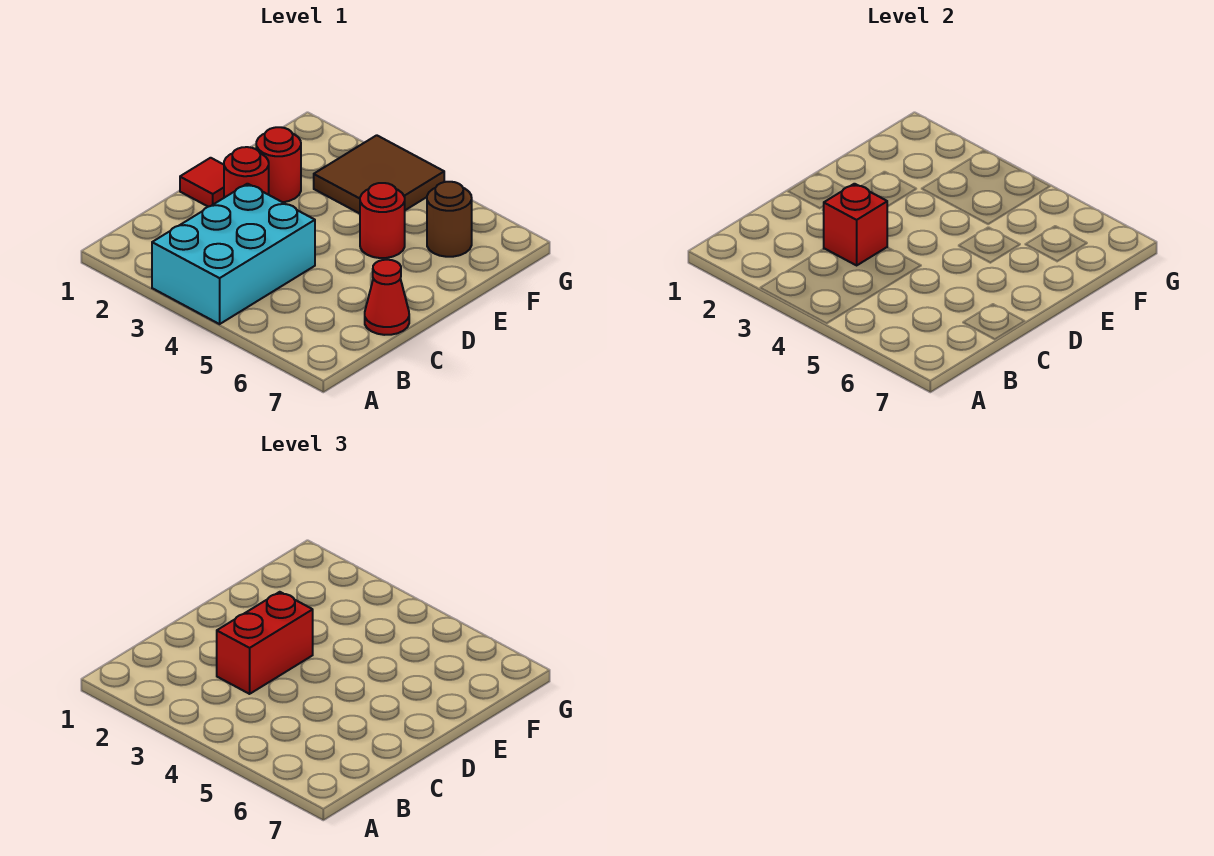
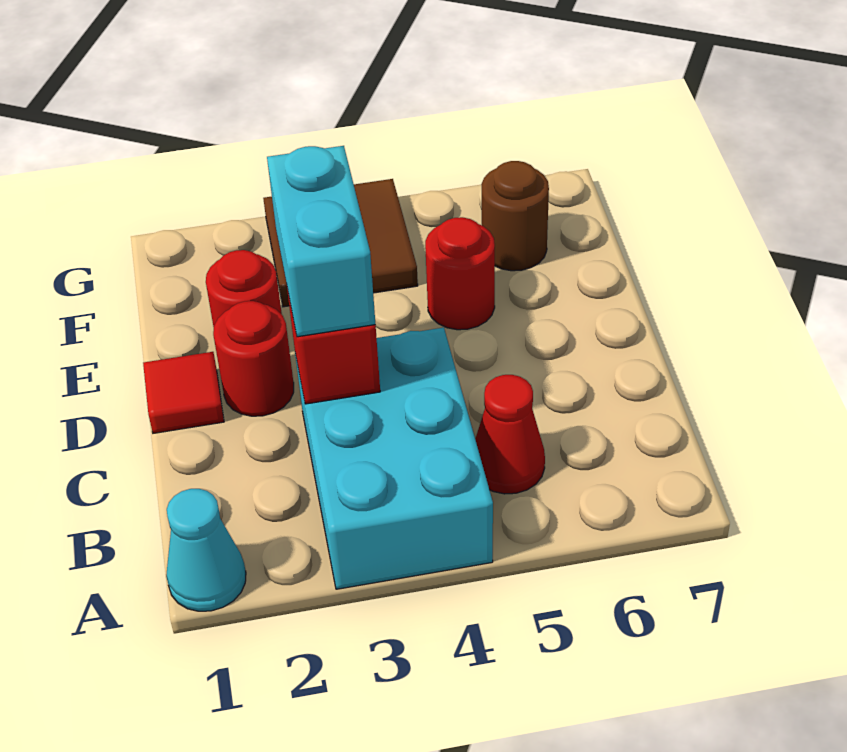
none -> cyan cone A1 level 1
red brick C3:D3 level 3 -> cyan brick C3:D3 level 3
red cone C7 level 1 -> red cone B5 level 1

